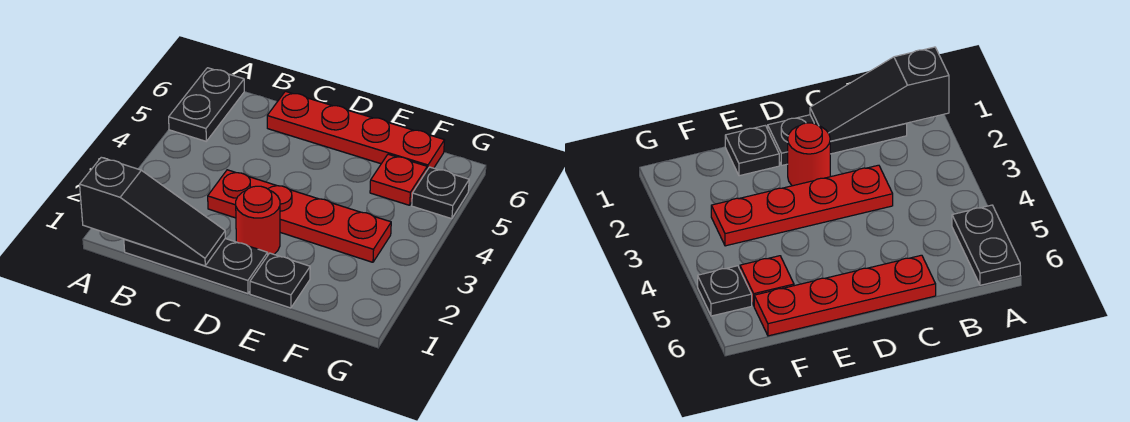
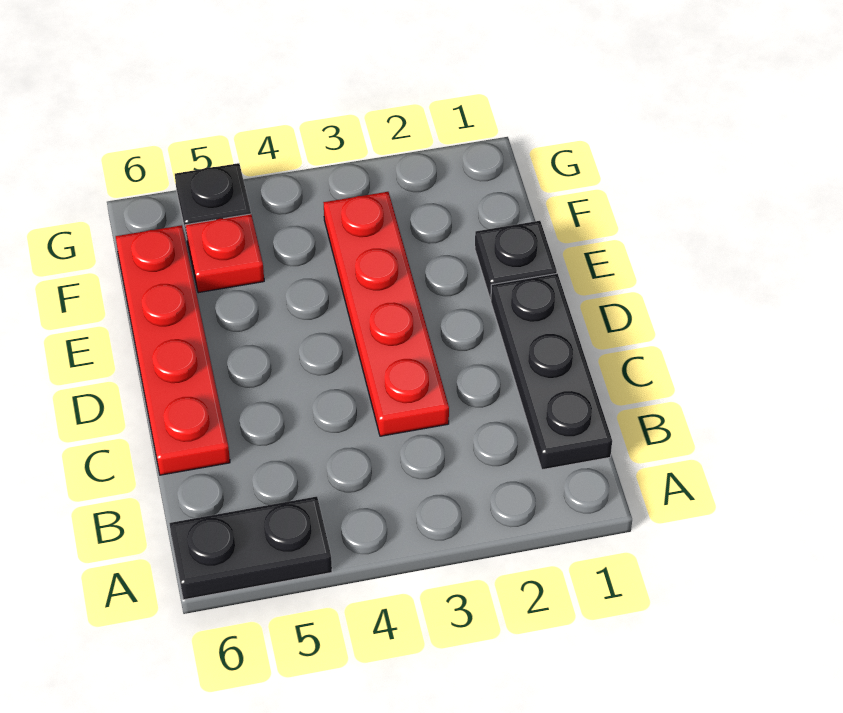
black slope A1:C1 level 2 top A -> none
red round brick D2 level 1 -> none

